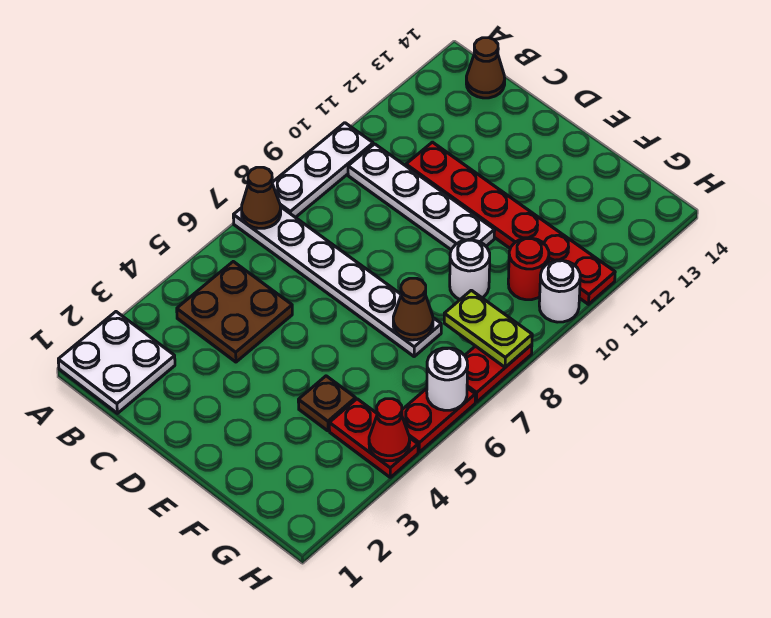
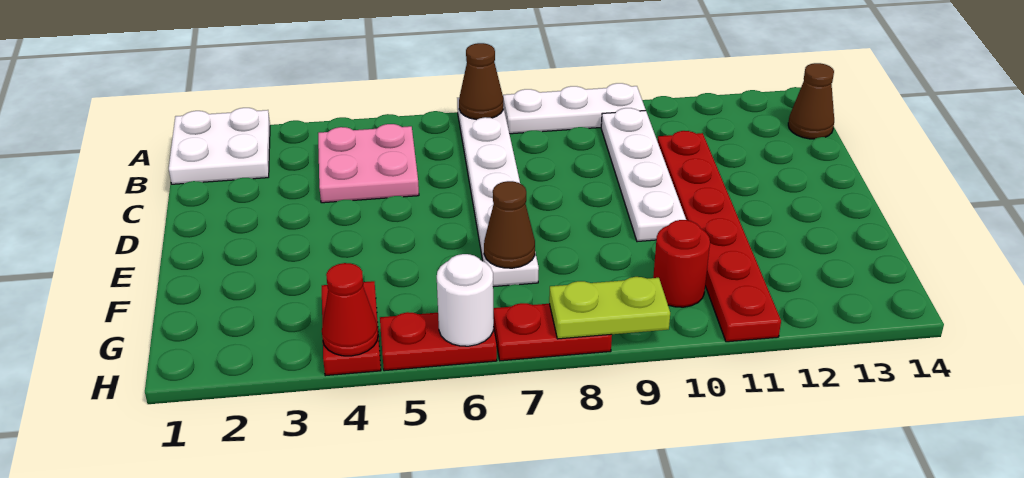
brown plate B4:C5 level 1 -> pink plate B4:C5 level 1
brown plate F4 level 1 -> none
white round brick F9 level 1 -> none
lime plate G8:H8 level 2 -> lime plate H8:H9 level 2
white round brick H10 level 1 -> none

